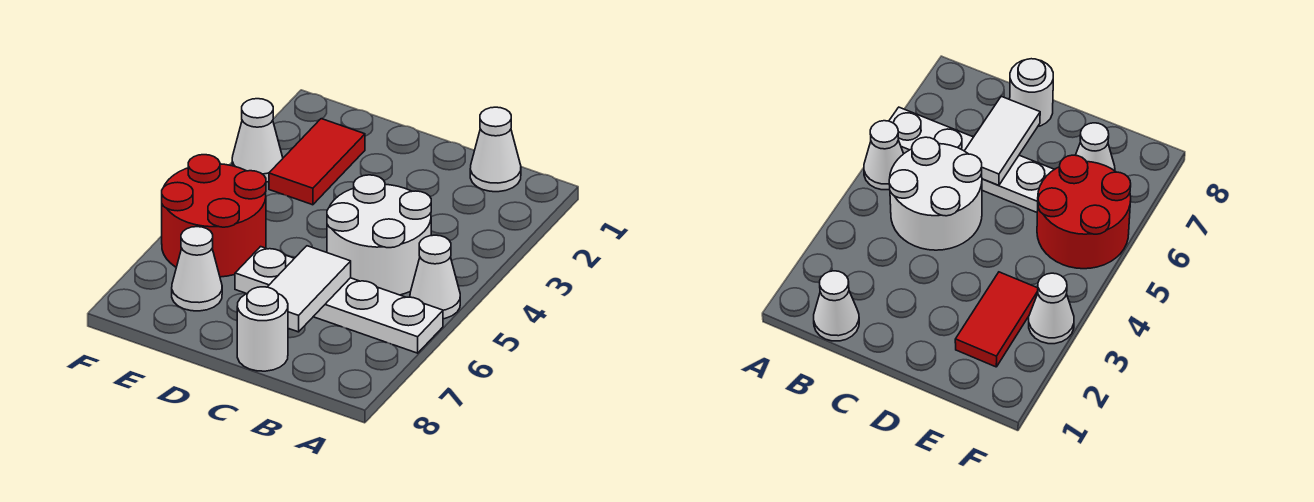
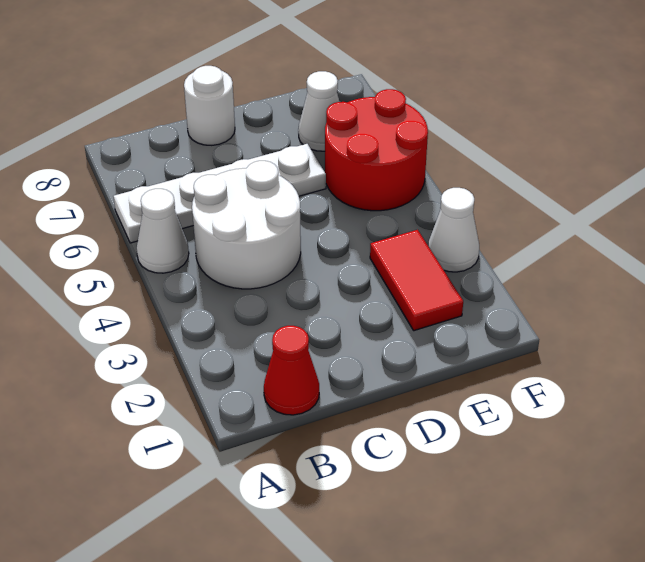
white cone B1 level 1 -> red cone B1 level 1
white tile C6:C7 level 2 -> none

